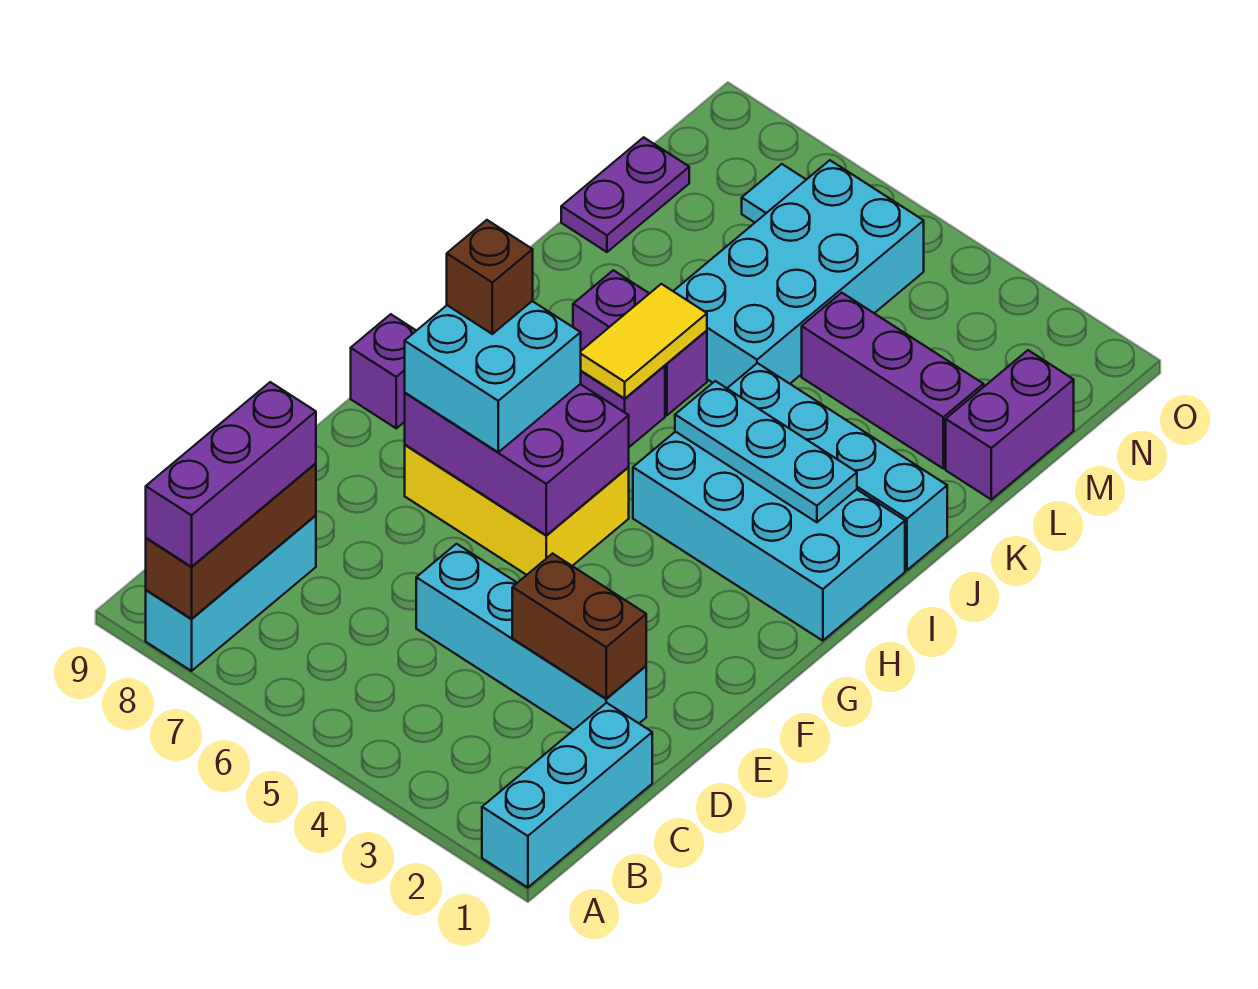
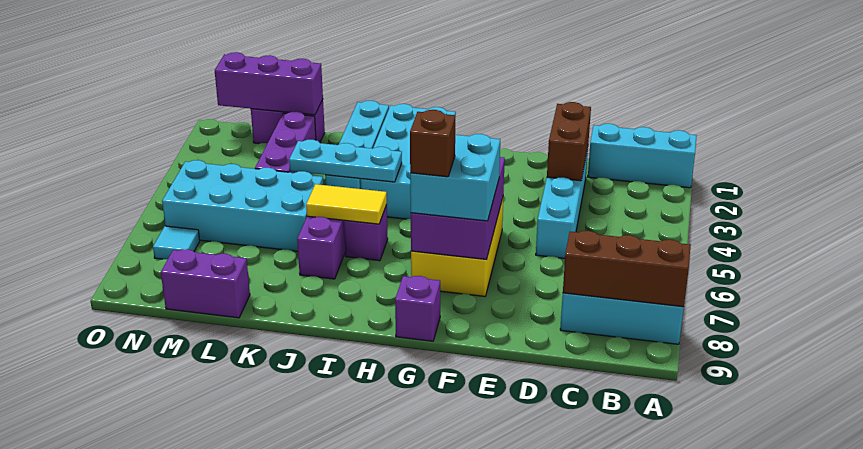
purple brick A8:C8 level 3 -> purple brick L1:N1 level 2
cyan plate I2:I4 level 2 -> cyan plate I4:K4 level 2
purple plate L9:M9 level 1 -> purple brick L9:M9 level 1

